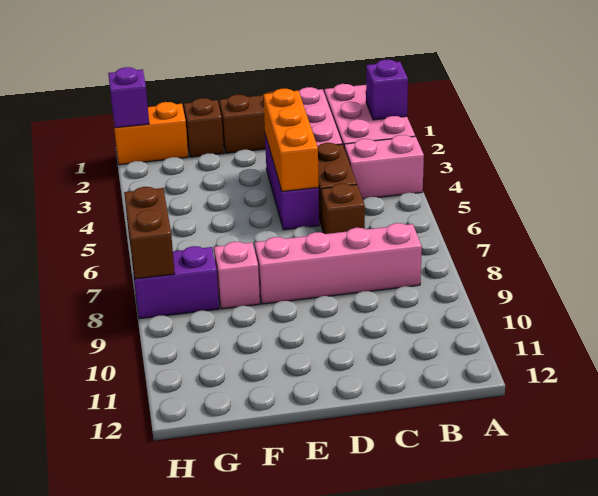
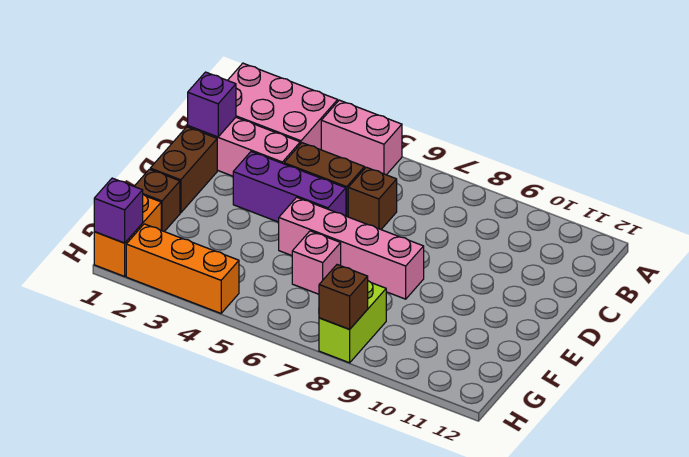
purple brick A2 level 2 -> purple brick C1 level 2
pink brick A4:B4 level 1 -> pink brick A4:A5 level 1
pink brick B8:E8 level 1 -> pink brick E5:E8 level 1
orange brick D3:D5 level 2 -> orange brick H2:H4 level 1
pink brick F8 level 1 -> pink brick F6 level 1
purple brick G8:H8 level 1 -> lime brick G8:H8 level 1
brown brick H7:H8 level 2 -> brown brick H8 level 2

